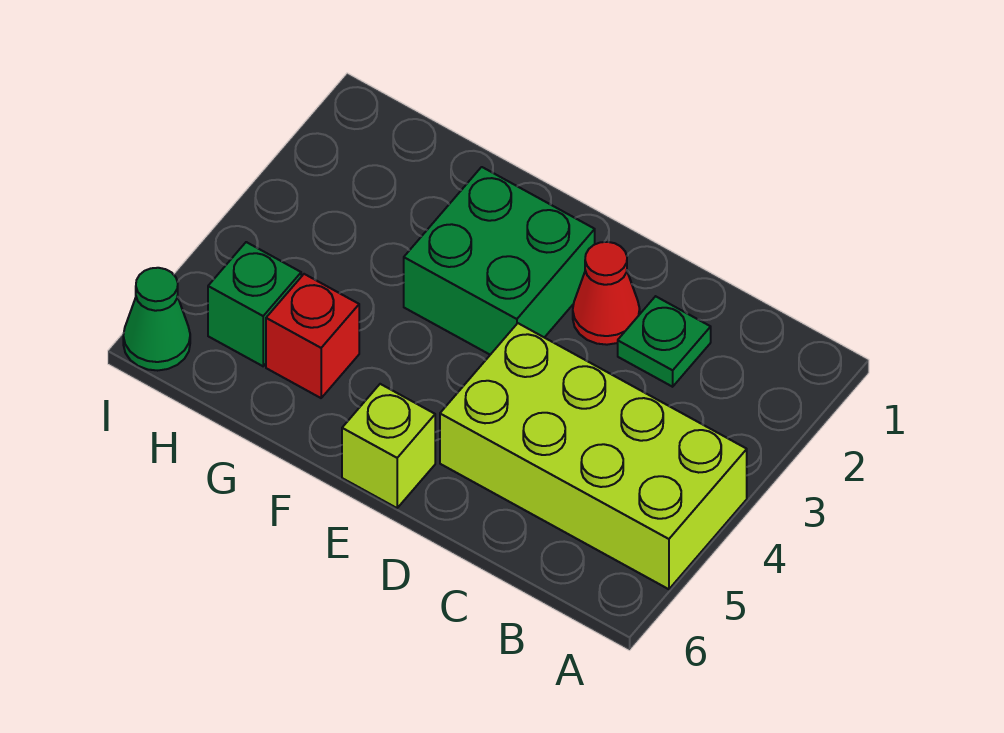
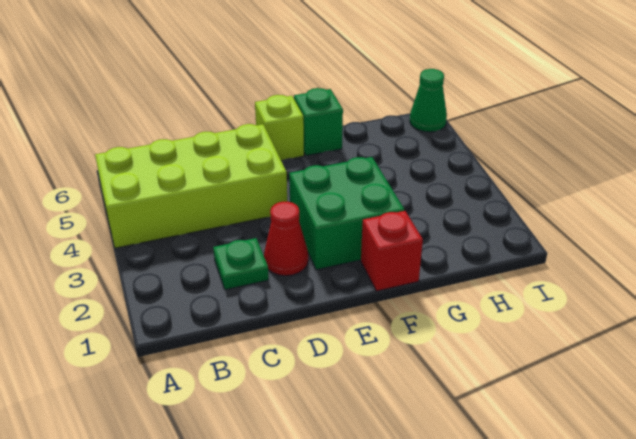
red brick G5 level 1 -> red brick F1 level 1
green brick H5 level 1 -> green brick F6 level 1

